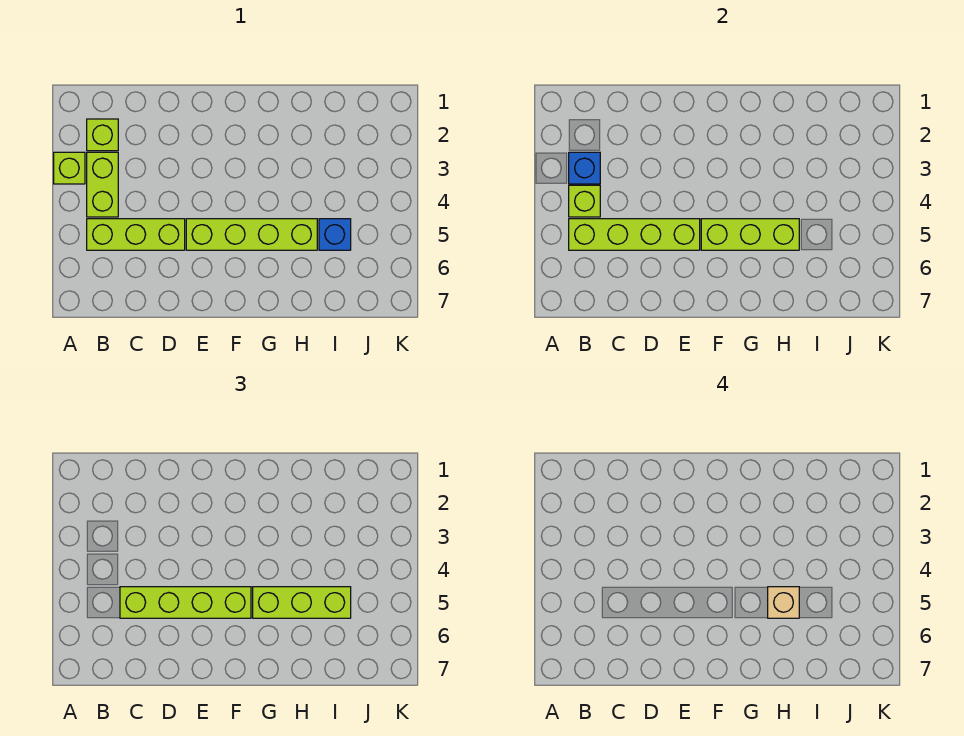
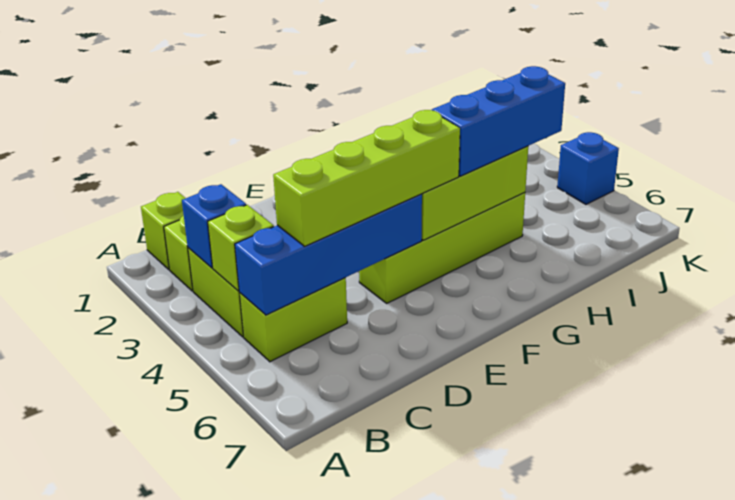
lime brick A3 level 1 -> lime brick B1 level 1
lime brick B5:D5 level 1 -> lime brick B5:C5 level 1
lime brick B5:E5 level 2 -> blue brick B5:E5 level 2
lime brick G5:I5 level 3 -> blue brick G5:I5 level 3
tan brick H5 level 4 -> none
blue brick I5 level 1 -> blue brick K5 level 1

